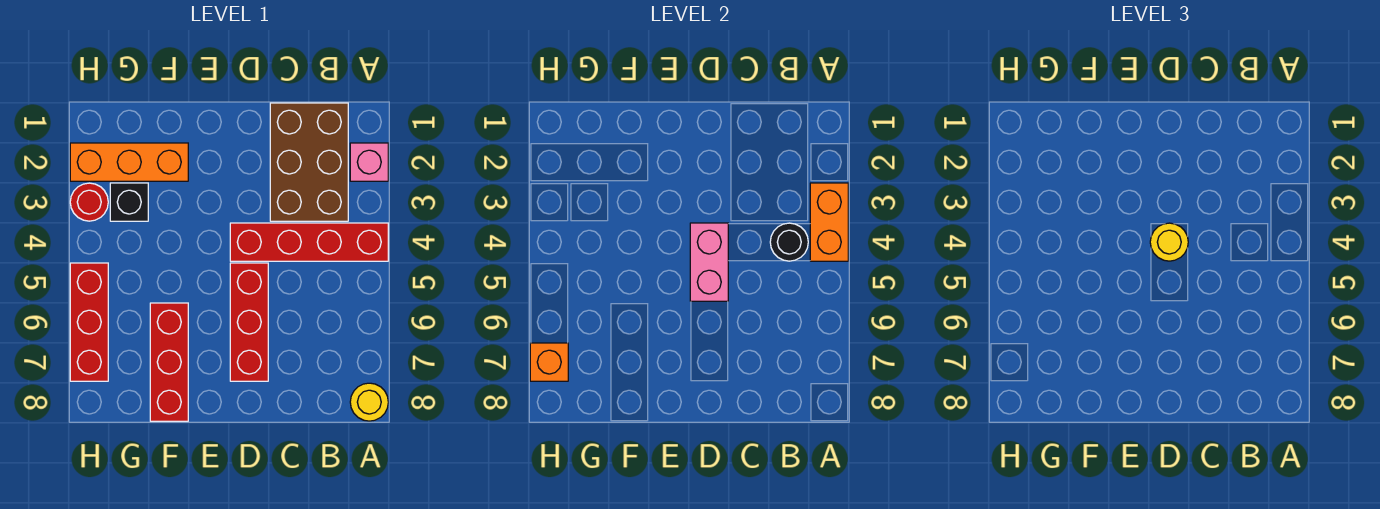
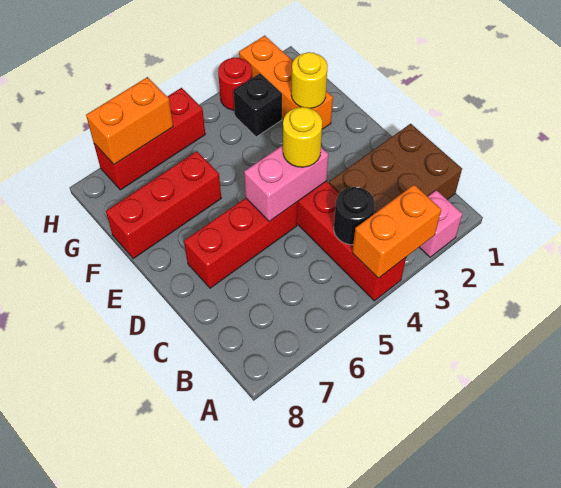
yellow round brick A8 level 1 -> yellow round brick F2 level 2
orange brick H7 level 2 -> orange brick H6:H7 level 2

